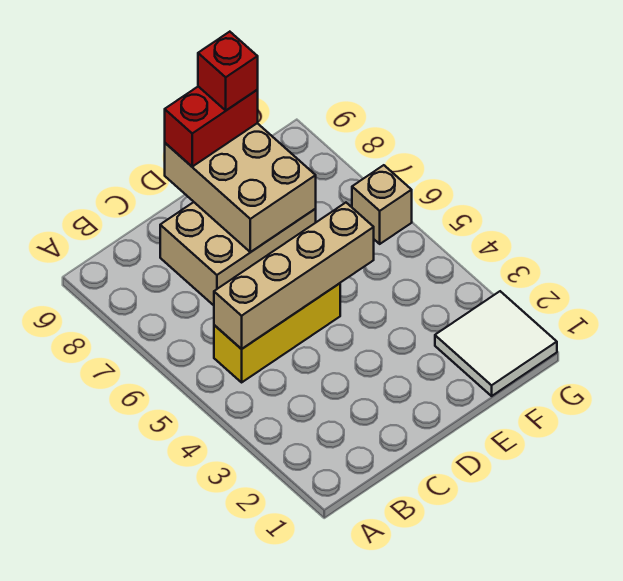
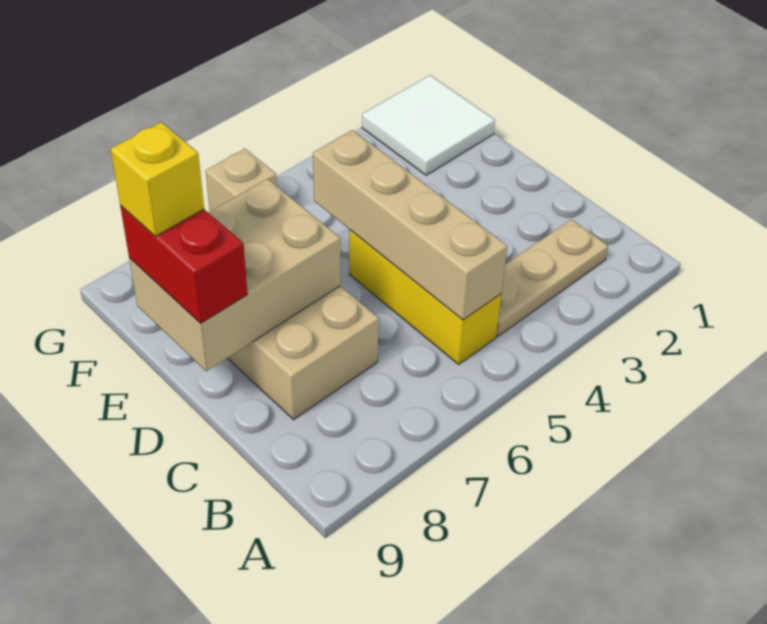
none -> tan plate B2:B4 level 1
red brick E9 level 4 -> yellow brick E9 level 4

